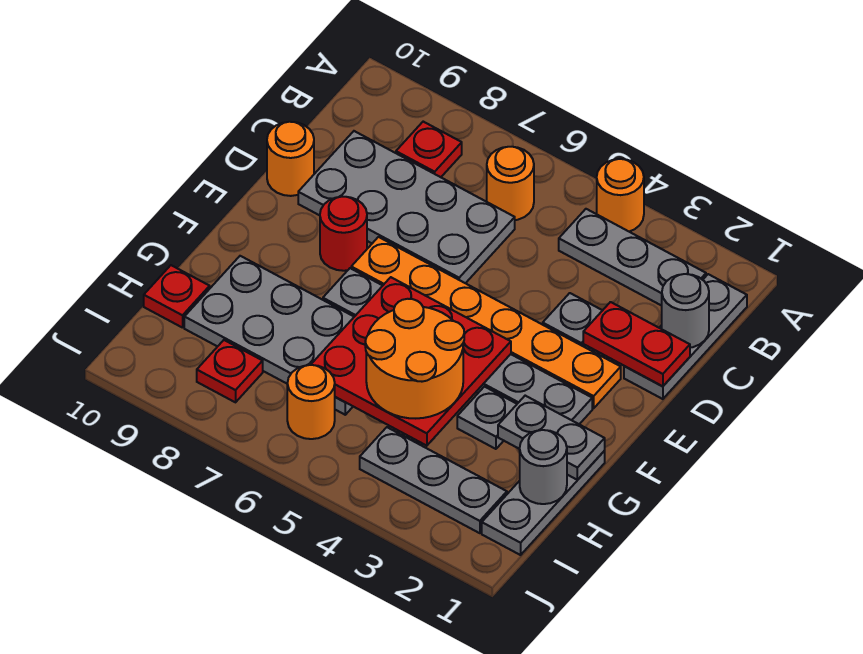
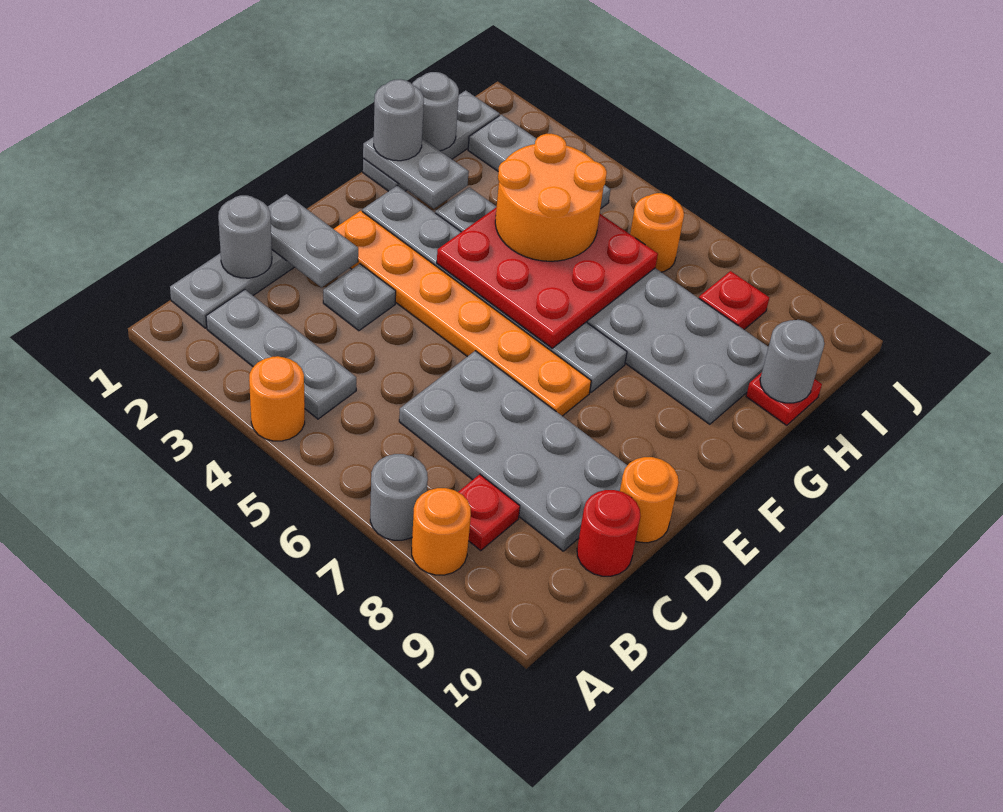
none -> grey round brick A7 level 1
orange round brick B6 level 1 -> orange round brick A8 level 1
red plate D1:D2 level 2 -> grey plate D1:D2 level 2
red round brick E8 level 1 -> red round brick C10 level 1
none -> grey round brick G1 level 3
none -> grey round brick H10 level 2

